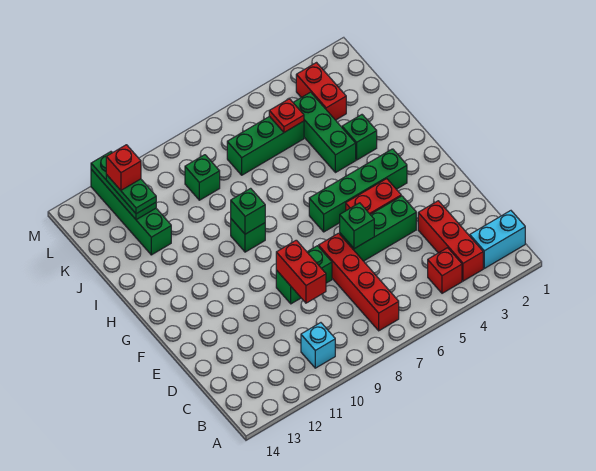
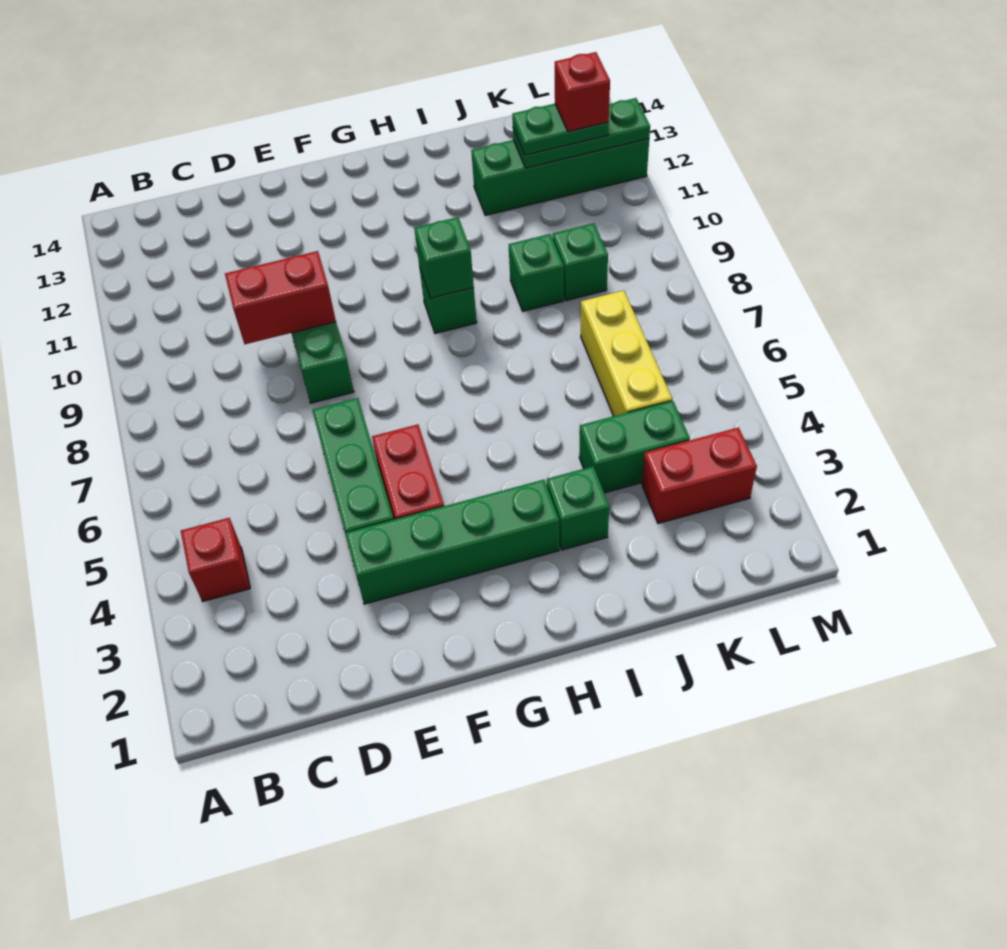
cyan brick B1:B2 level 1 -> none
red brick B3:D3 level 1 -> none
red brick B7:E7 level 1 -> none
cyan brick B10 level 1 -> none
green brick E6 level 2 -> green brick J9 level 1
green brick G3:G6 level 1 -> green brick E3:H3 level 1
green brick I4:K4 level 1 -> green brick J4:K4 level 1
green brick K5:K7 level 1 -> yellow brick K5:K7 level 1
red plate K5 level 2 -> none

